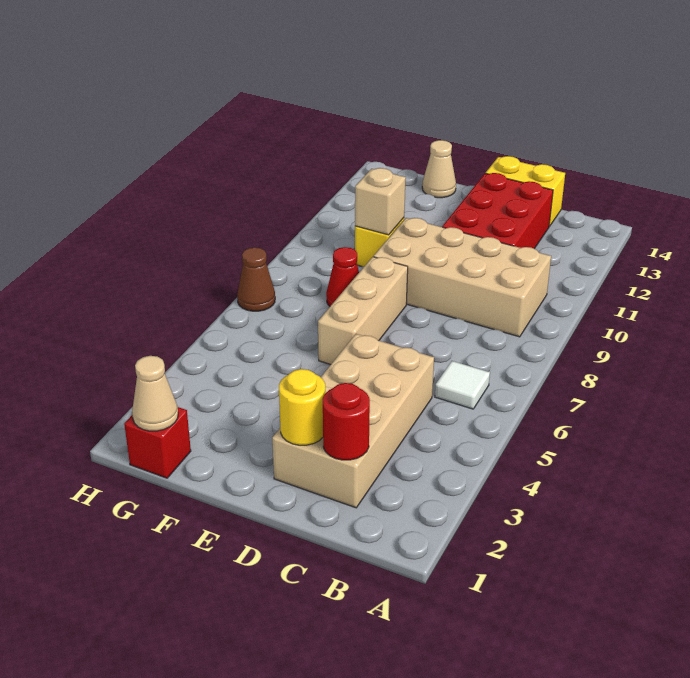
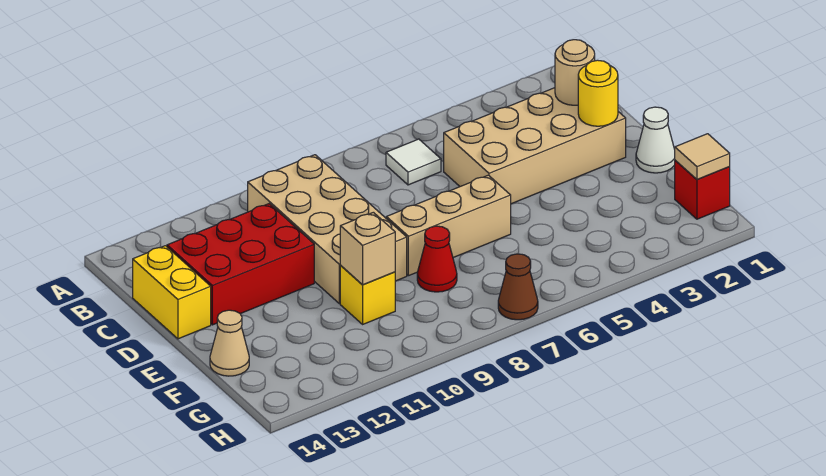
red round brick C2 level 2 -> tan round brick C2 level 2
none -> white cone E1 level 1
tan cone G1 level 2 -> tan tile G1 level 2

